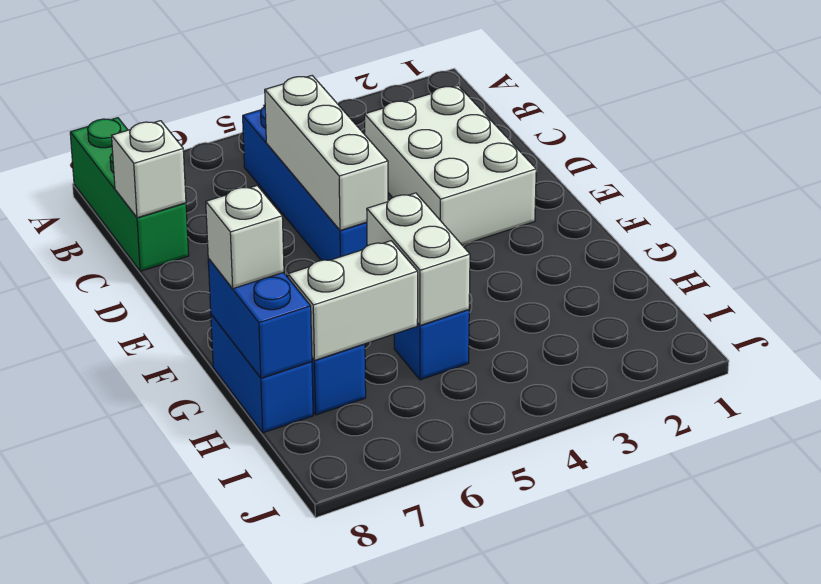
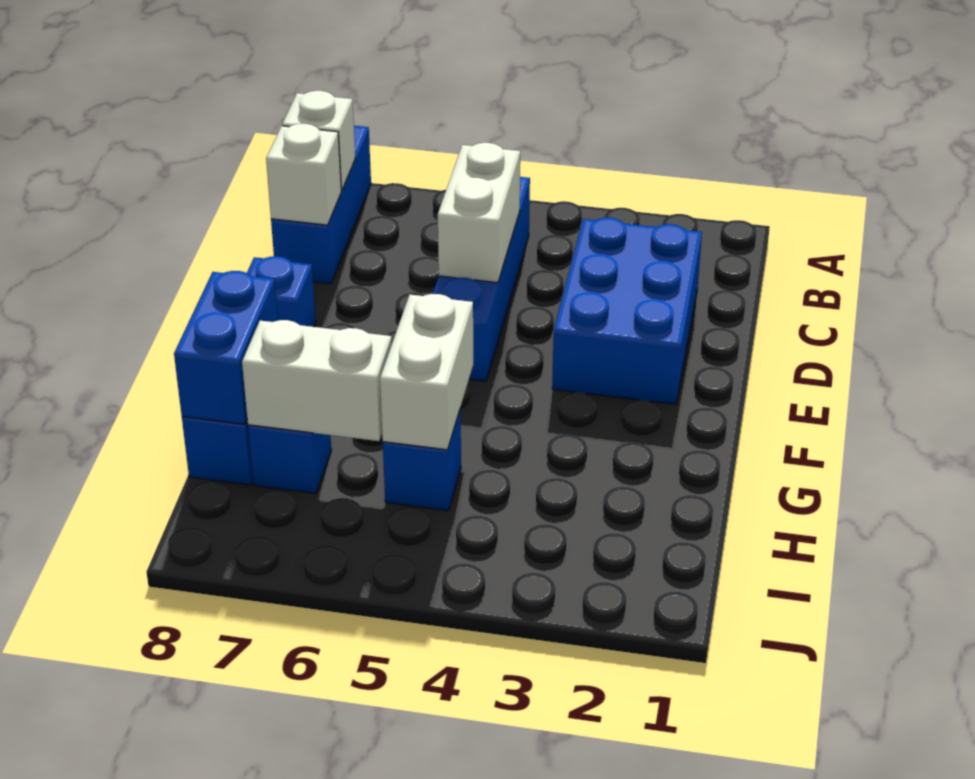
green brick A8:C8 level 1 -> blue brick A8:C8 level 1
white brick C2:E3 level 1 -> blue brick C2:E3 level 1
white brick C5:E5 level 2 -> white brick C5:D5 level 2
none -> blue brick E8 level 1
white brick G8 level 3 -> white brick B8 level 2

